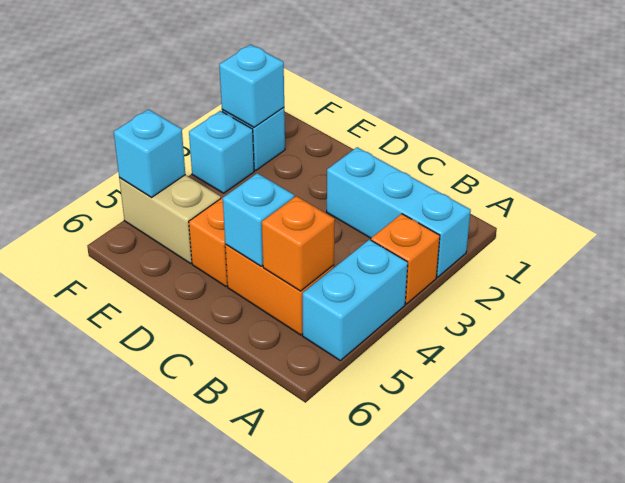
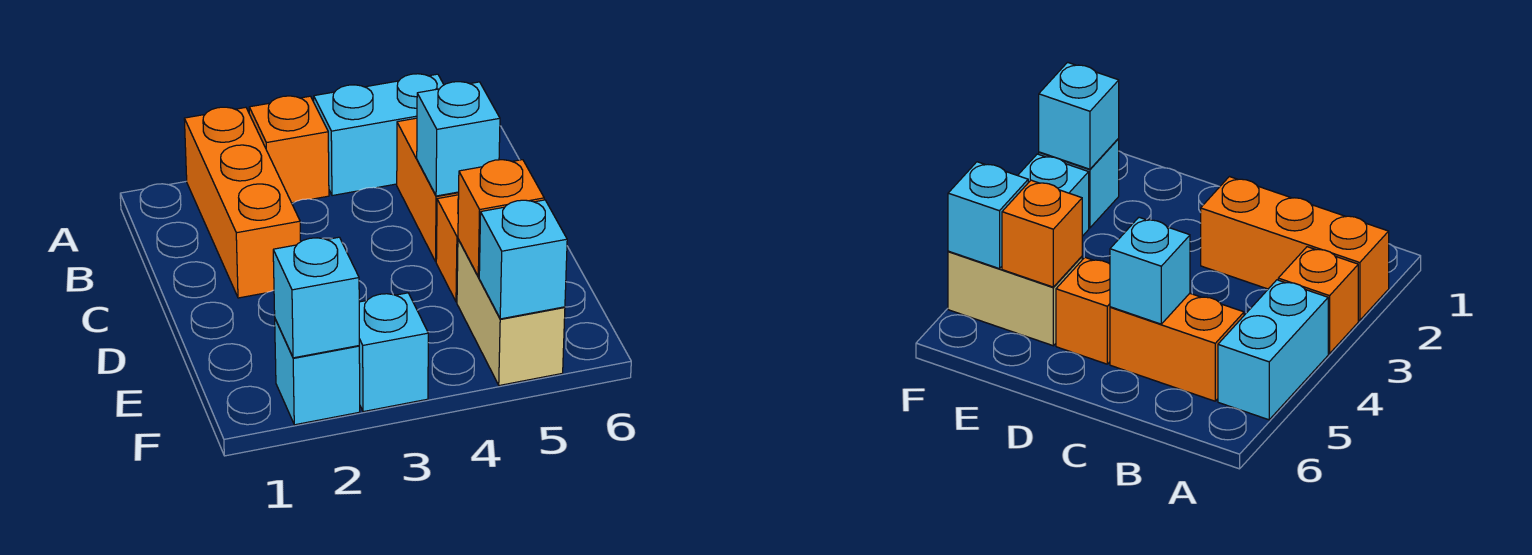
cyan brick A2:C2 level 1 -> orange brick A2:C2 level 1
orange brick B5 level 2 -> orange brick E5 level 2

